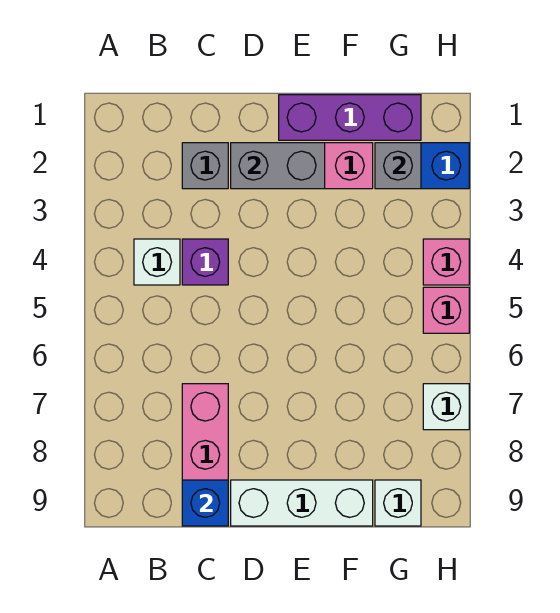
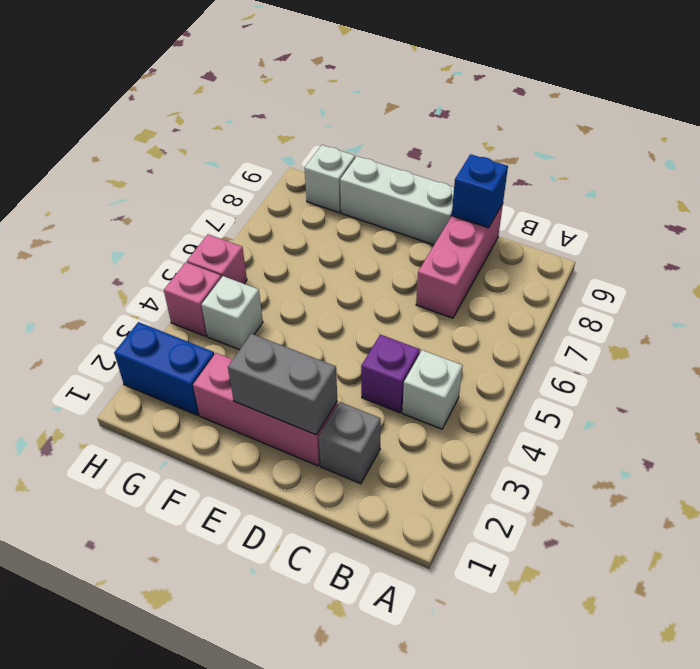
purple brick E1:G1 level 1 -> none
grey brick G2 level 2 -> none
white brick H7 level 1 -> white brick G4 level 1

